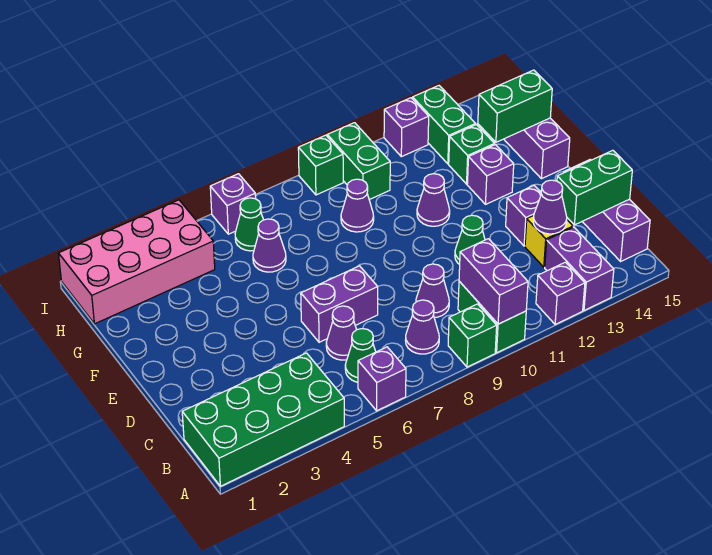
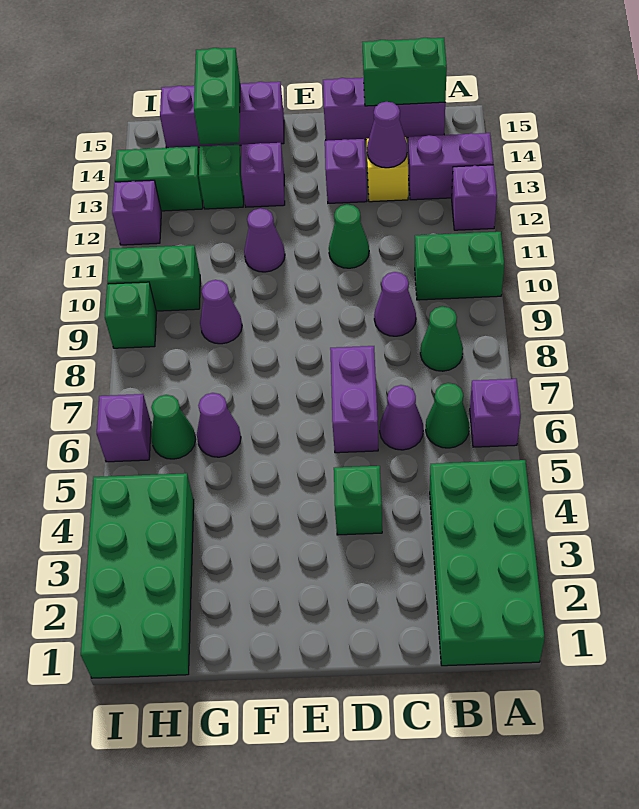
green brick A9 level 1 -> green brick D4 level 1
purple brick A10:B10 level 2 -> none
purple cone B8 level 1 -> green cone B8 level 1
green brick C14:C15 level 2 -> green brick B15:C15 level 2
pink brick H1:I4 level 1 -> green brick H1:I4 level 1

